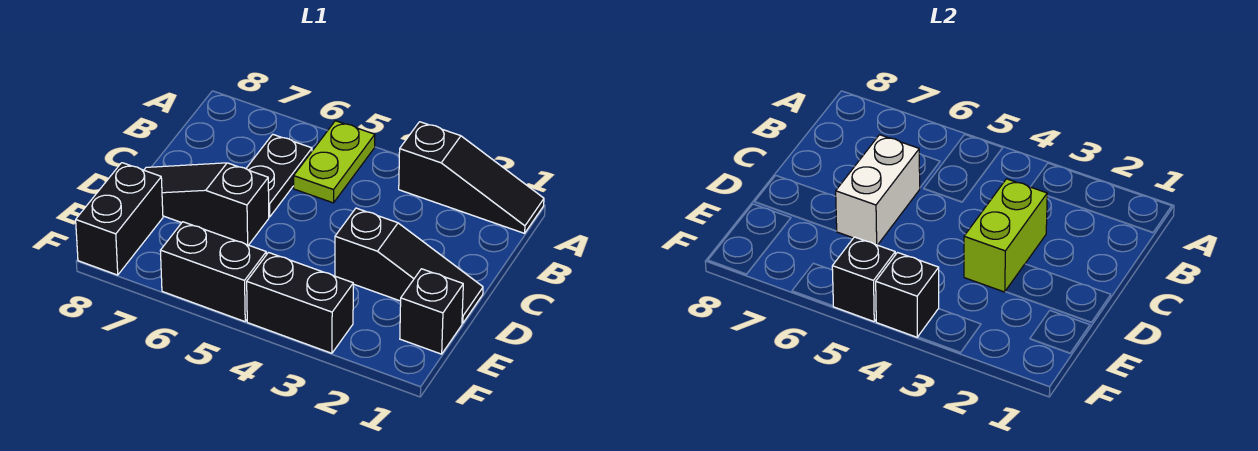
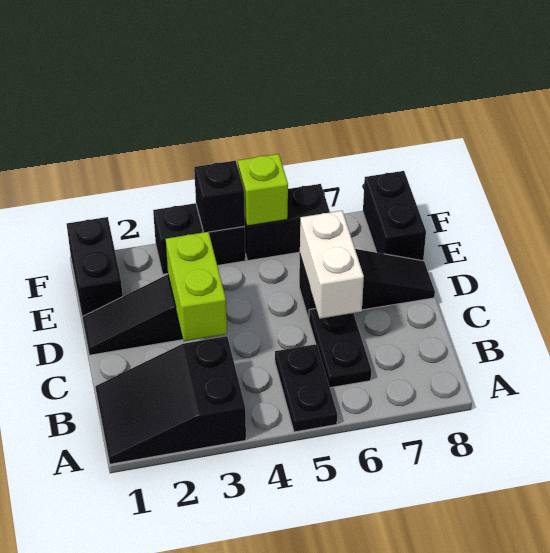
black slope A1:A3 level 1 top 3 -> black slope A1:B3 level 1 top 3
lime plate A5:B5 level 1 -> black plate A5:B5 level 1
black brick E1 level 1 -> black brick E1:F1 level 1
black brick F5 level 2 -> lime brick F5 level 2

